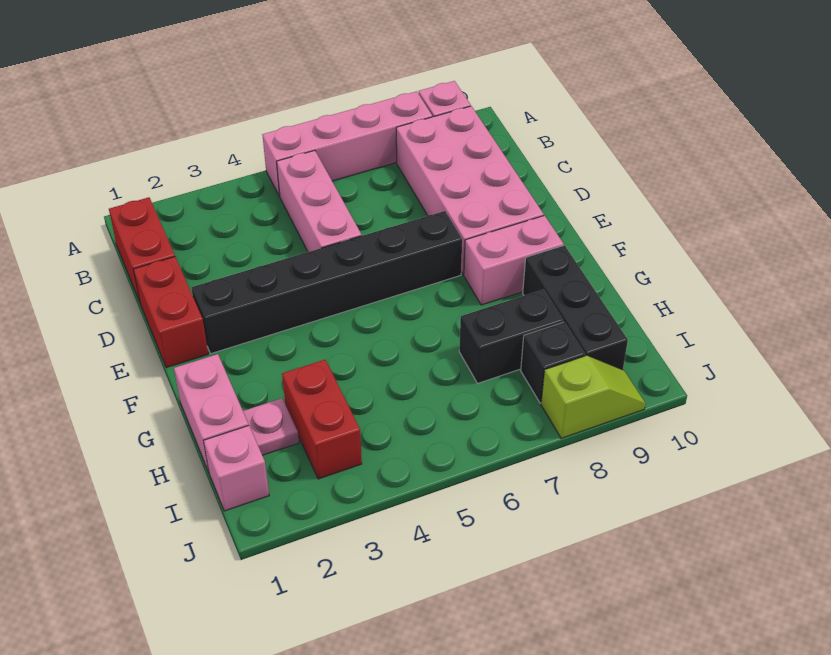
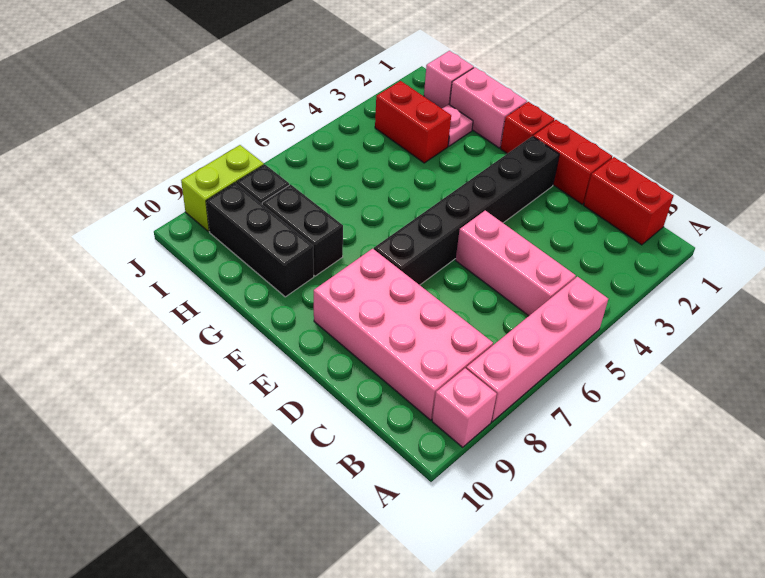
none -> red brick F1 level 1
pink brick F8:F9 level 1 -> none
black brick H7:H8 level 1 -> black brick G8:H8 level 1
lime slope J8:J9 level 1 top 8 -> lime brick J8:J9 level 1

